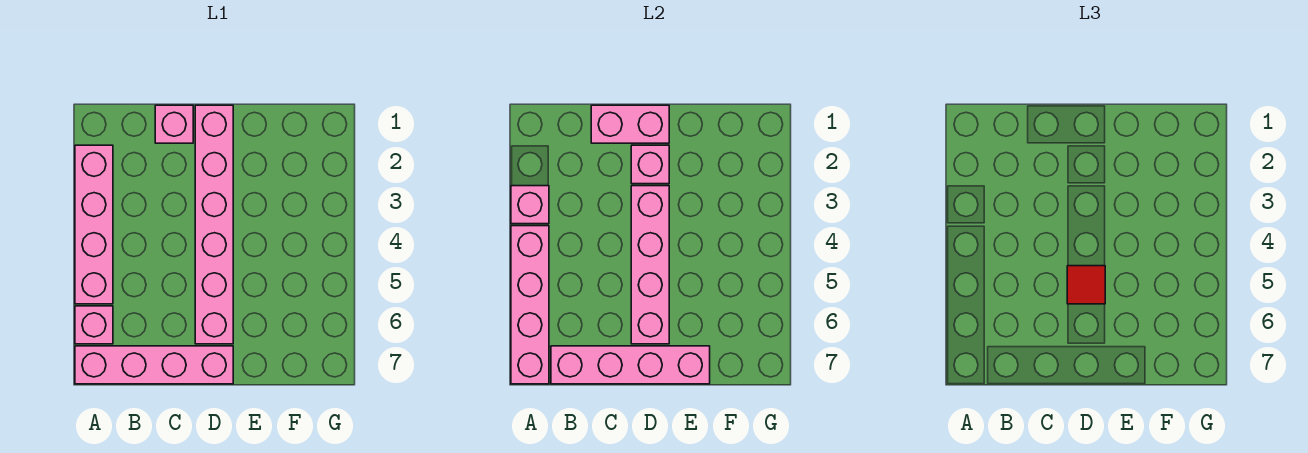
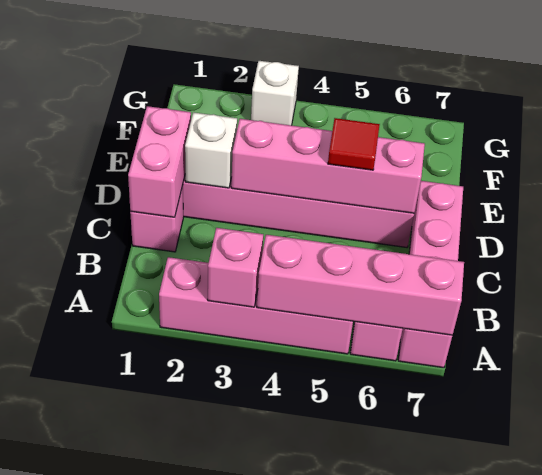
pink brick B7:E7 level 2 -> none
pink brick D2 level 2 -> white brick D2 level 2
none -> white brick G3 level 1

